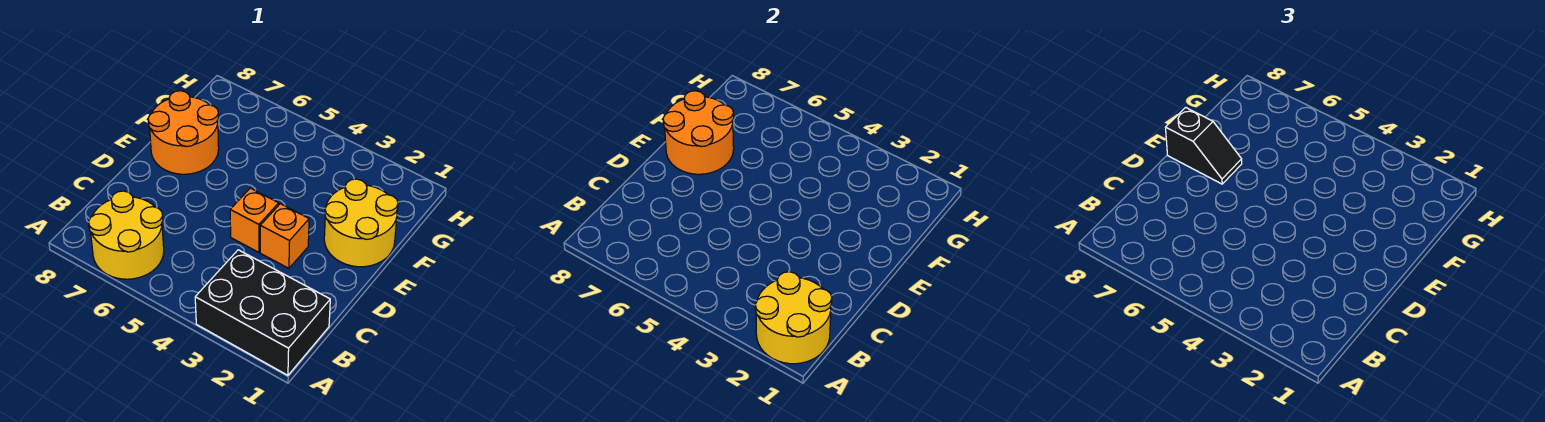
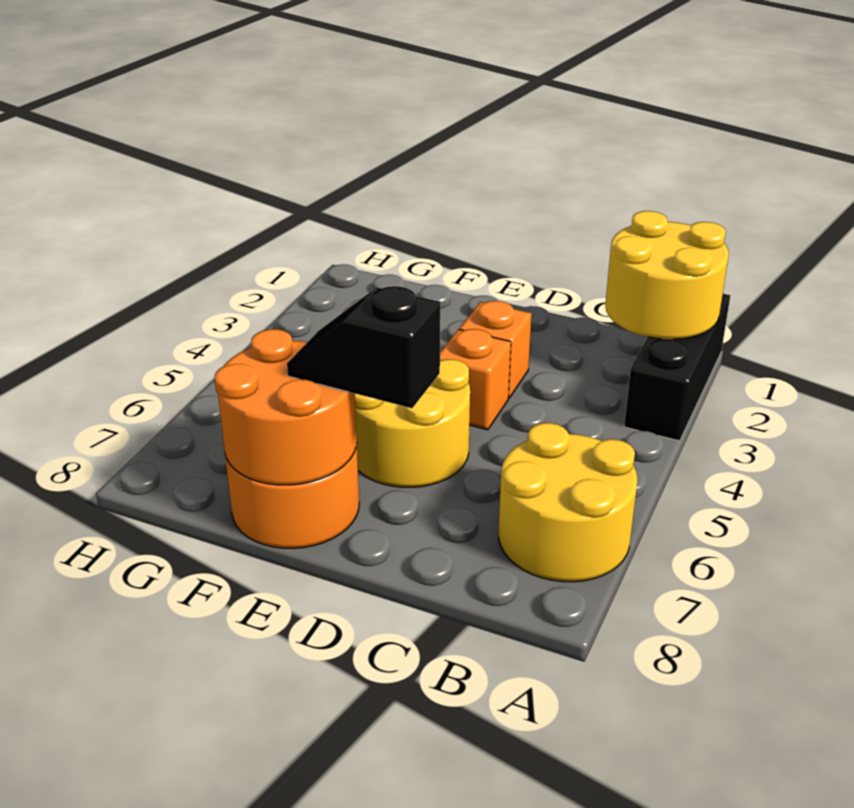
black brick A1:B3 level 1 -> black brick A1:A3 level 1
yellow round brick E1:F2 level 1 -> yellow round brick D5:E6 level 1
black slope E7:E8 level 3 top 8 -> black slope D7:E7 level 3 top D

